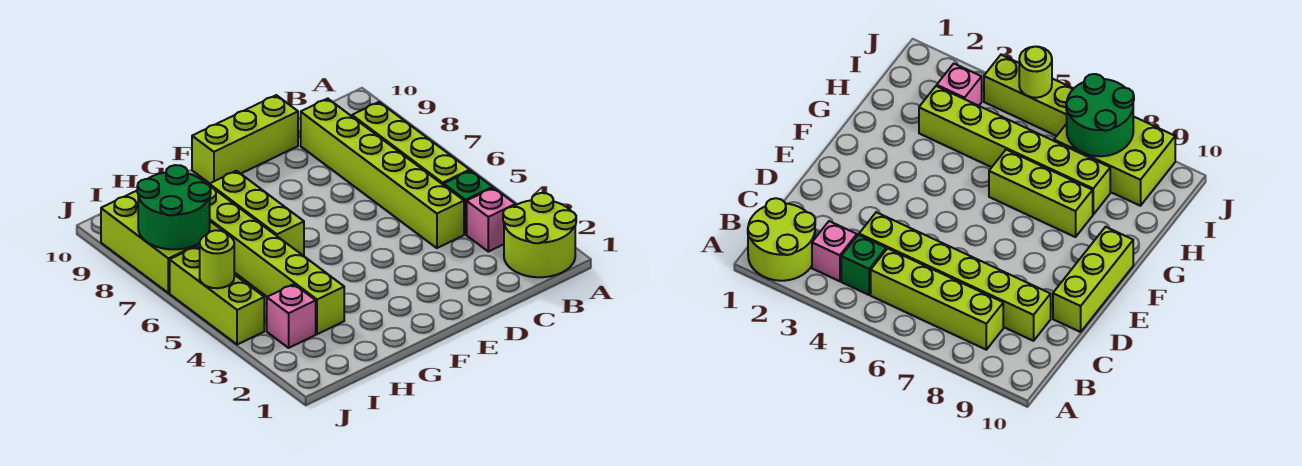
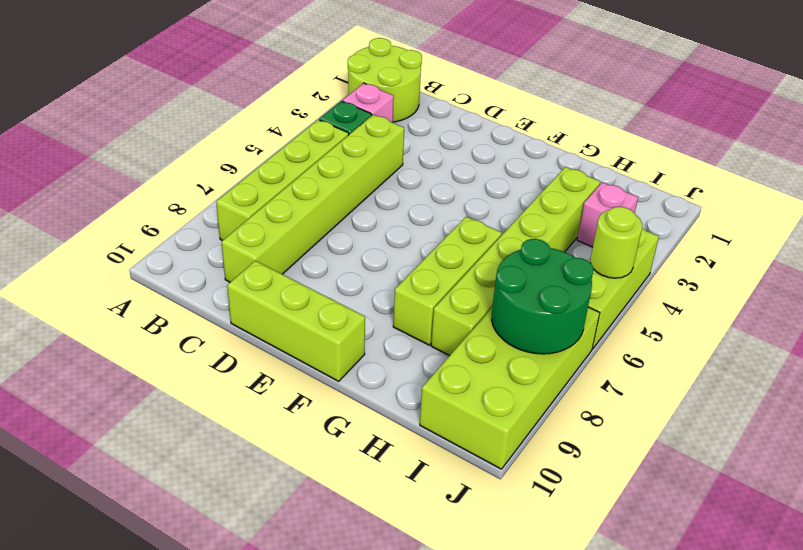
lime brick I7:J9 level 1 -> lime brick I7:J10 level 1

